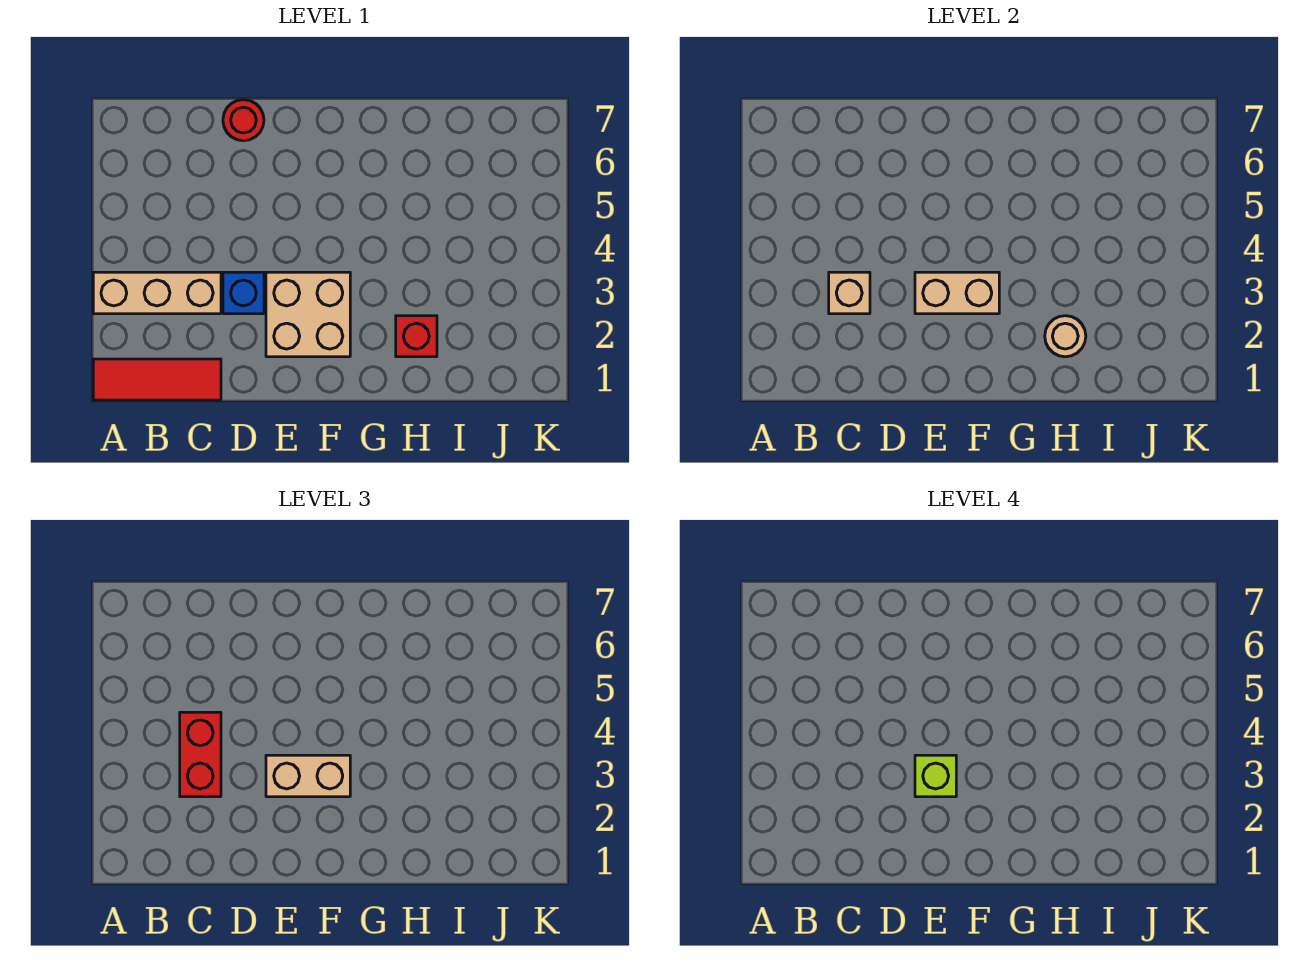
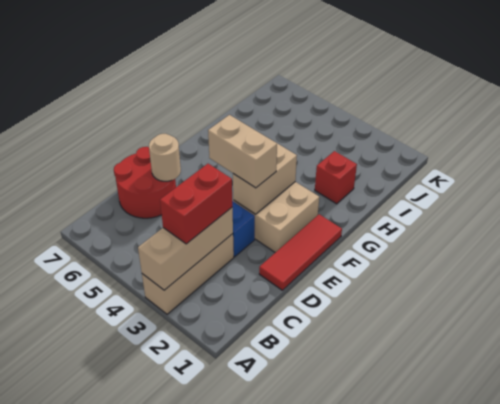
red tile A1:C1 level 1 -> red tile D1:F1 level 1
tan brick C3 level 2 -> tan brick A3:C3 level 2
red brick C3:C4 level 3 -> red brick B3:C3 level 3
red round brick D7 level 1 -> red round brick C6:D7 level 1
tan brick E3:F3 level 3 -> tan brick E3:E4 level 3
lime brick E3 level 4 -> none
tan round brick H2 level 2 -> tan round brick D6 level 2

